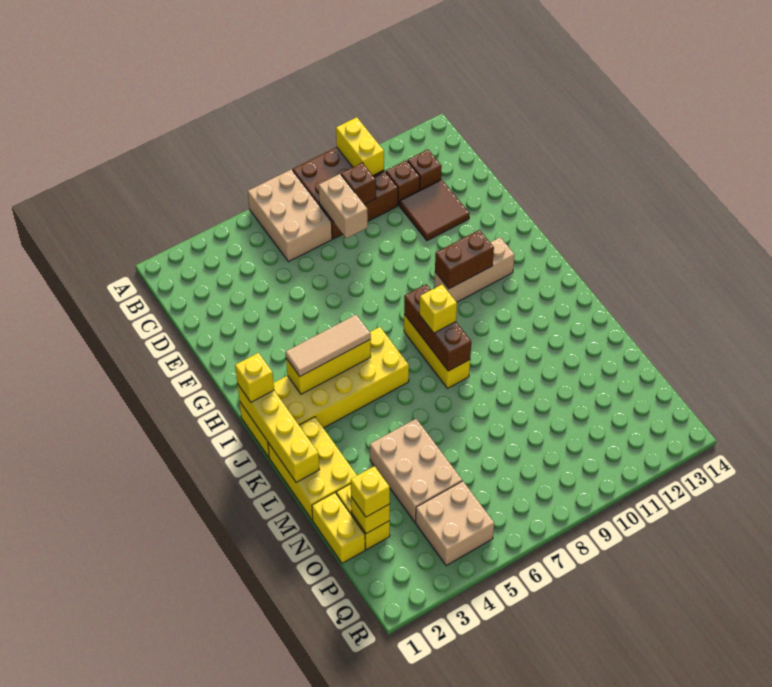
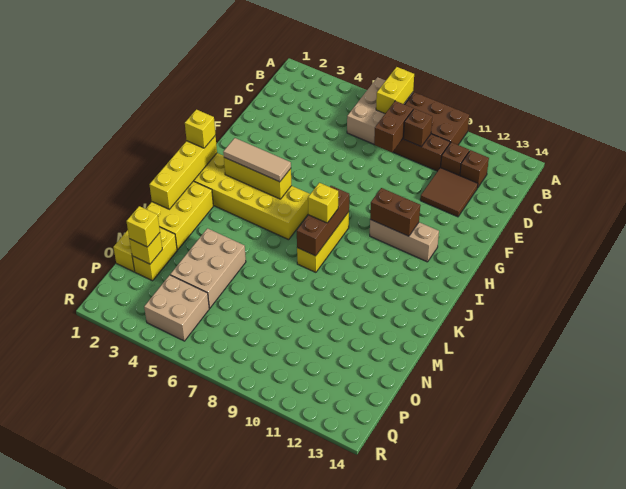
yellow brick A10:B10 level 2 -> yellow brick A7:B7 level 2
tan brick C8:D8 level 2 -> brown brick C8:D8 level 2

